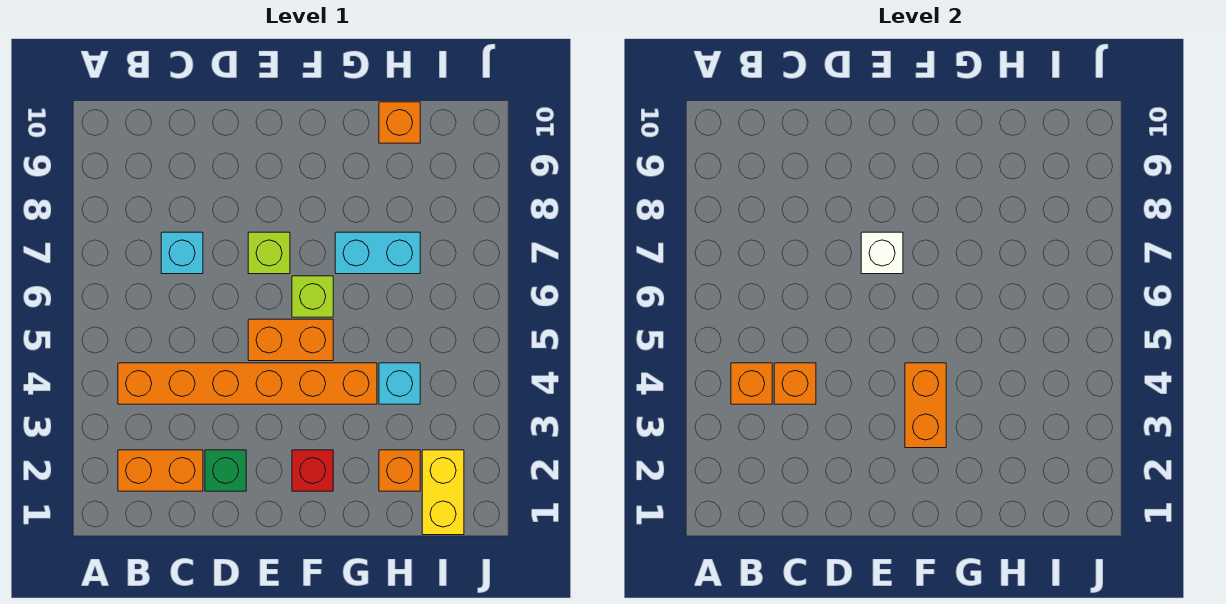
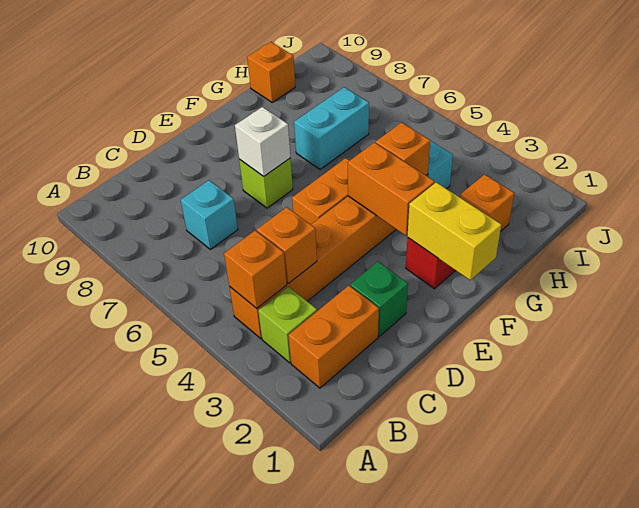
lime brick F6 level 1 -> lime brick B3 level 1
none -> orange brick G4 level 2
yellow brick I1:I2 level 1 -> yellow brick F1:F2 level 2

